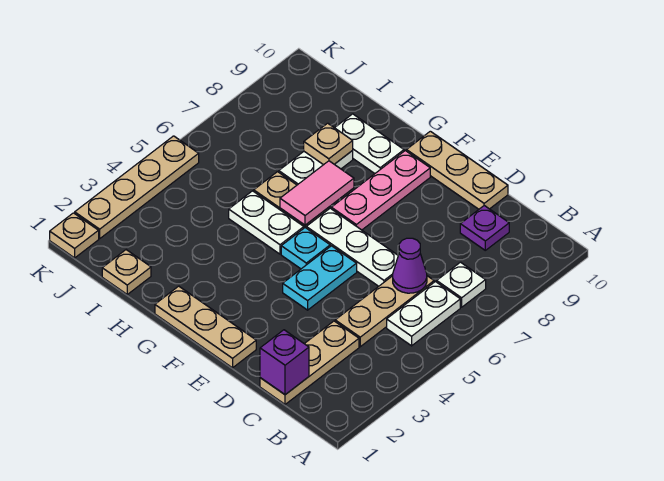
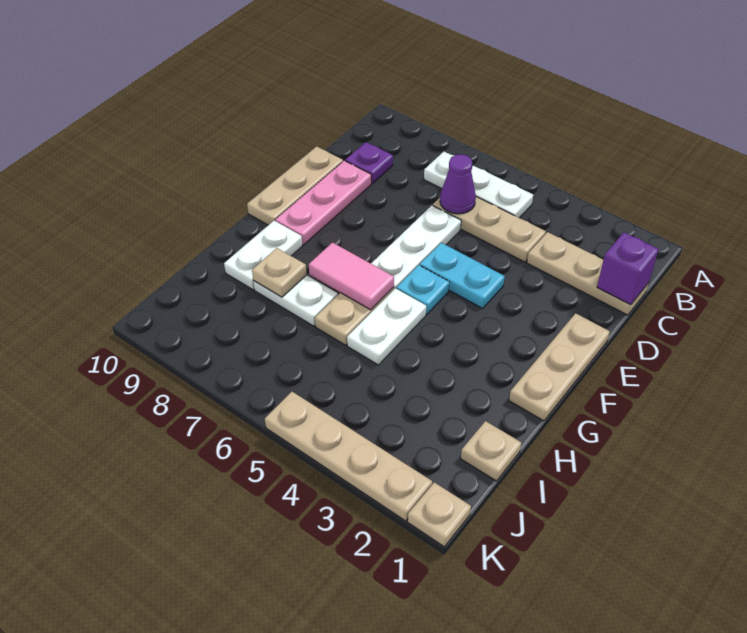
pink plate F7:F9 level 1 -> pink plate D9:F9 level 1

